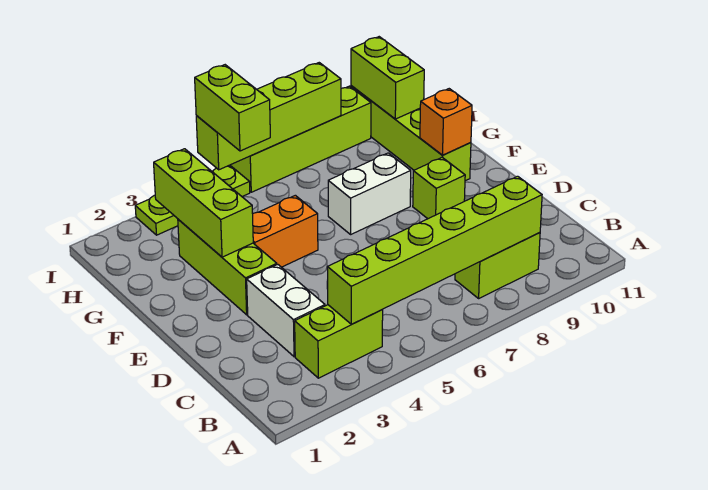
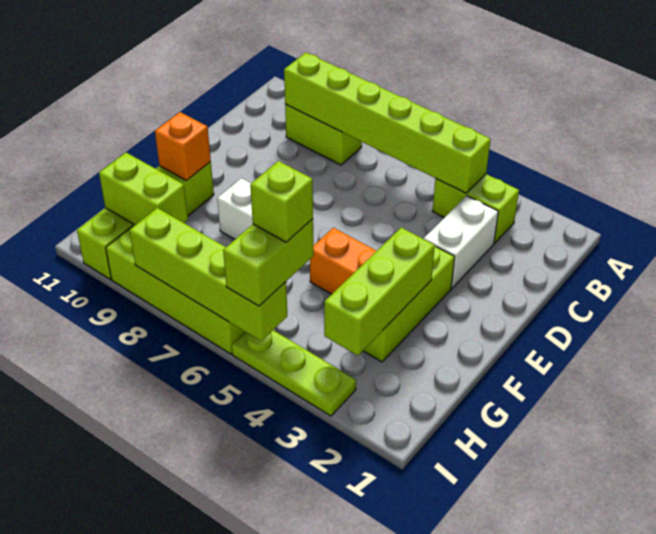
lime brick E9 level 1 -> lime brick H5 level 4
lime brick H10:I10 level 2 -> lime brick H9:H10 level 2

